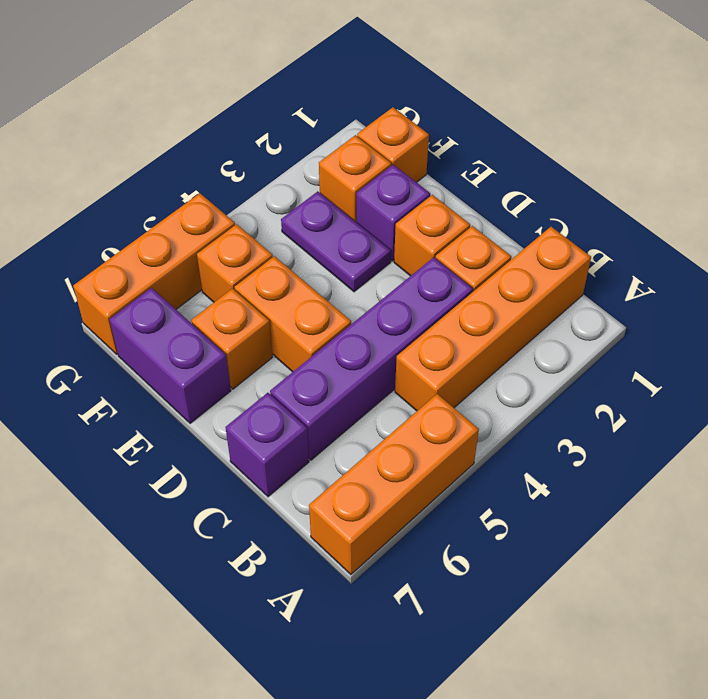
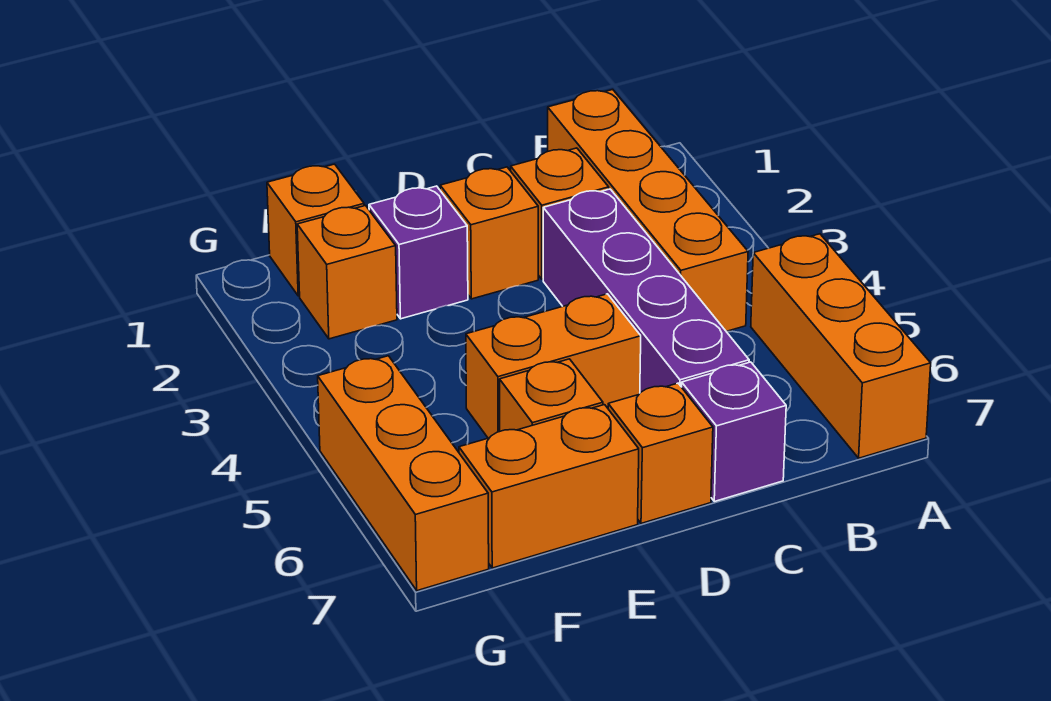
purple plate E3:F3 level 1 -> none
purple brick E7:F7 level 1 -> orange brick E7:F7 level 1
orange brick F5 level 1 -> orange brick D7 level 1

